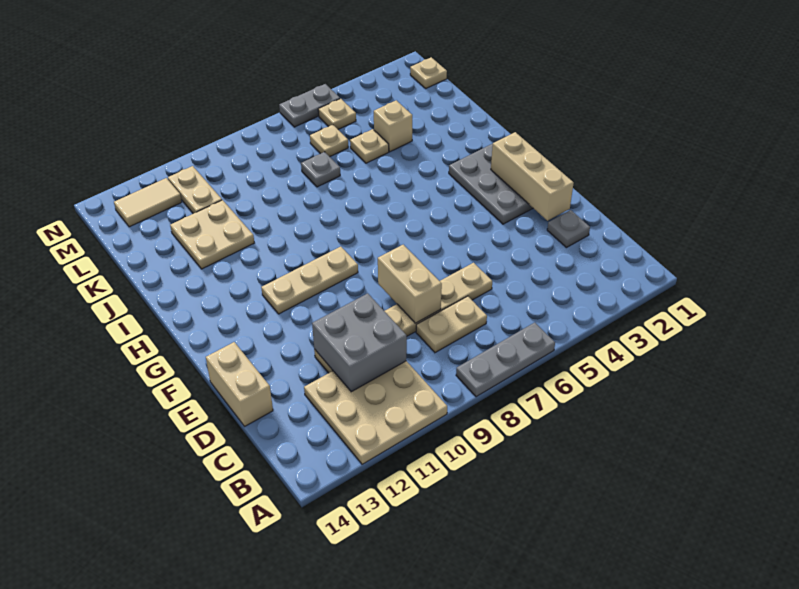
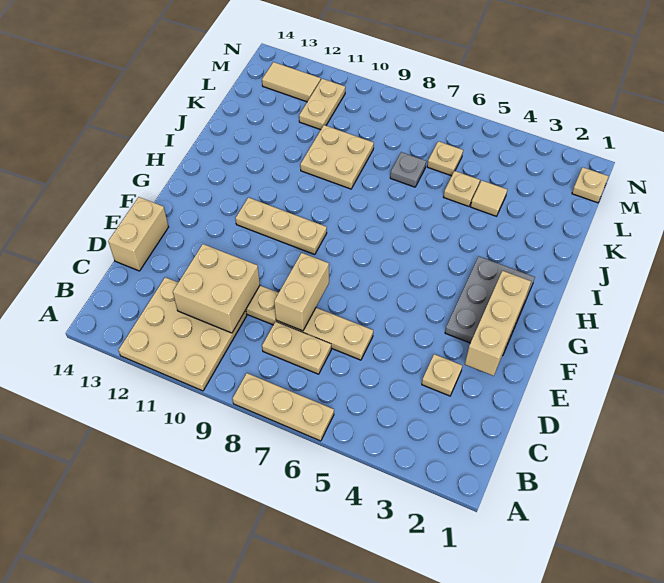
grey plate A6:A8 level 1 -> tan plate A6:A8 level 1
grey brick C10:D11 level 2 -> tan brick C10:D11 level 2
grey plate D2 level 1 -> none
tan plate J11:K12 level 1 -> tan plate J9:K10 level 1
tan brick K4 level 1 -> tan tile K4 level 1
tan plate M5 level 1 -> tan plate D3 level 1
grey plate N5:N6 level 1 -> none

